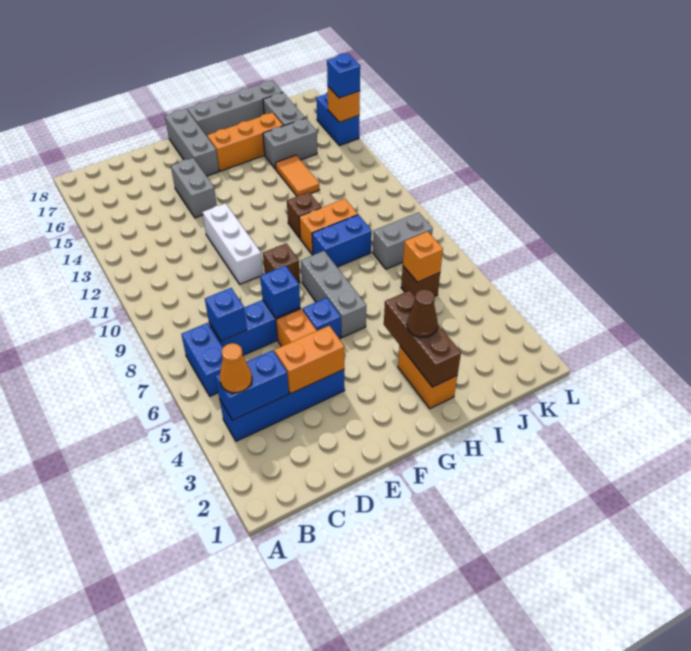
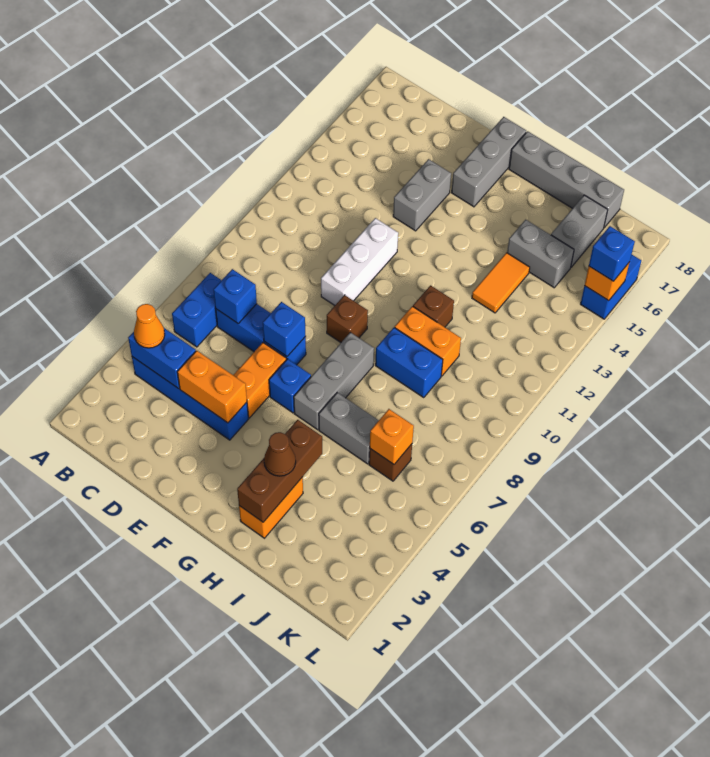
orange brick G16:I16 level 1 -> none
grey brick J8:K8 level 1 -> grey brick H6:I6 level 1

